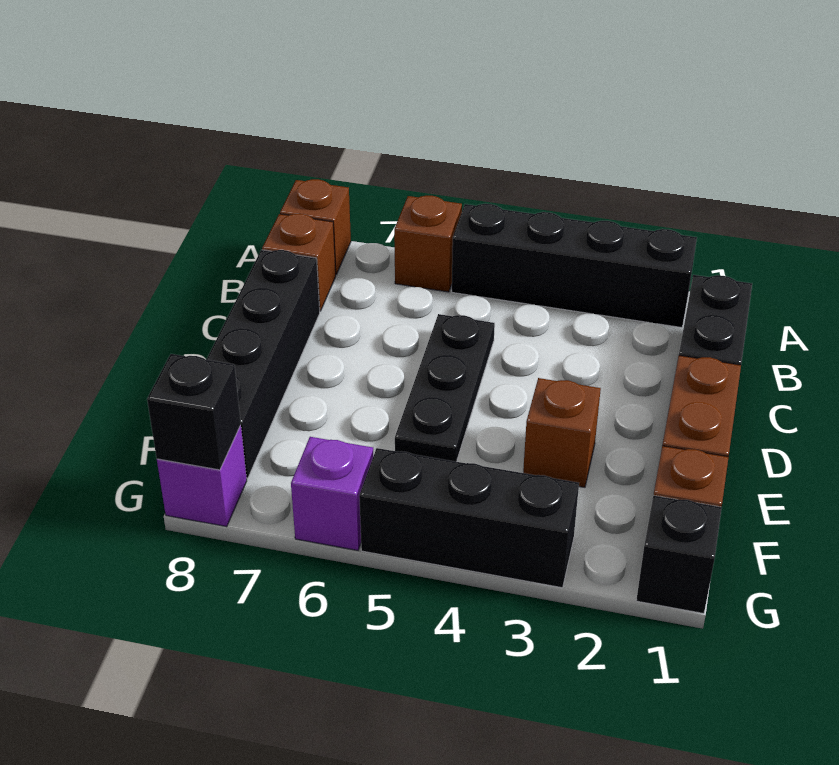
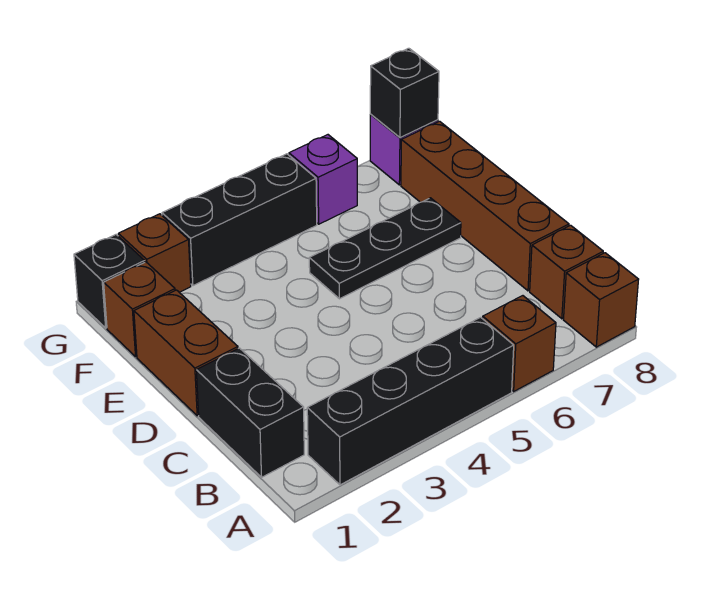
black plate C5:E5 level 1 -> black plate E5:E7 level 1
black brick C8:F8 level 1 -> brown brick C8:F8 level 1
brown brick E3 level 1 -> brown brick G2 level 1

